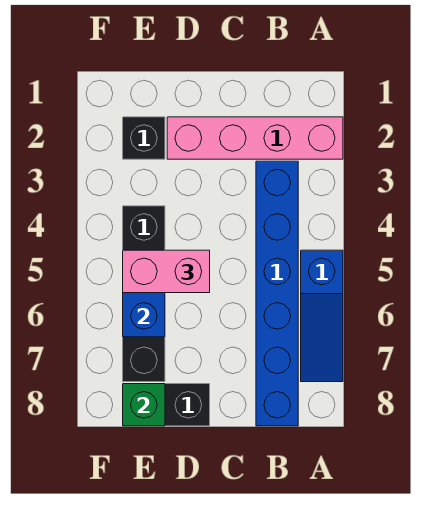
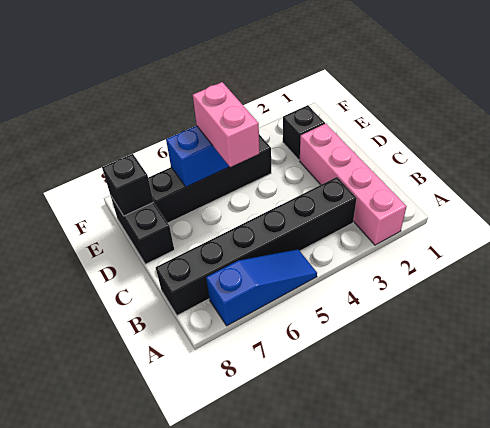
blue slope A5:A7 level 1 top 5 -> blue slope A5:A7 level 1 top 7
blue brick B3:B8 level 1 -> black brick B3:B8 level 1
green brick E8 level 2 -> black brick E8 level 2

